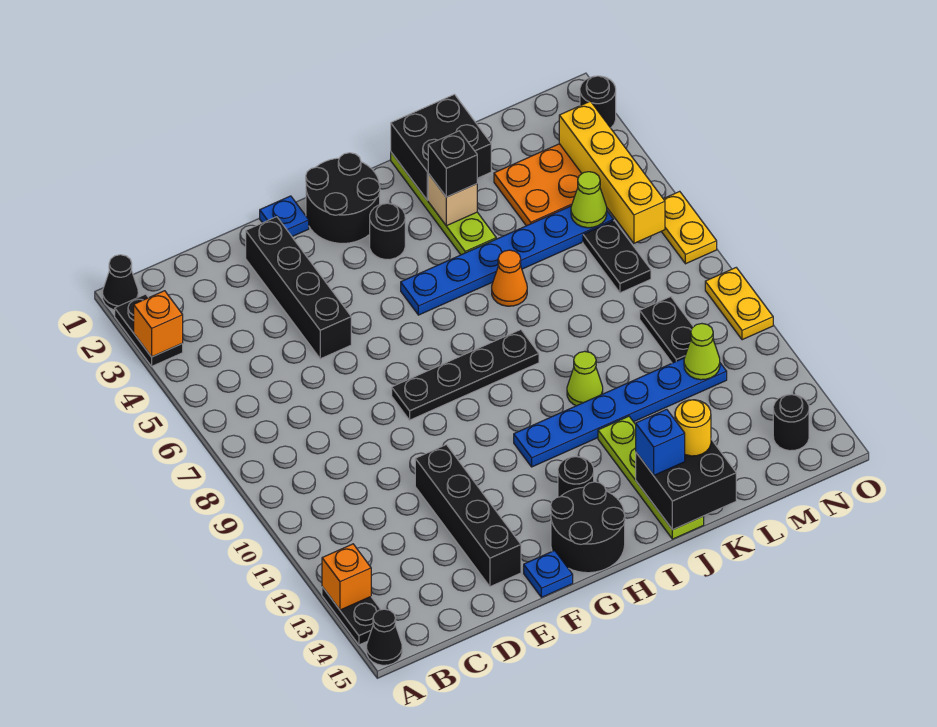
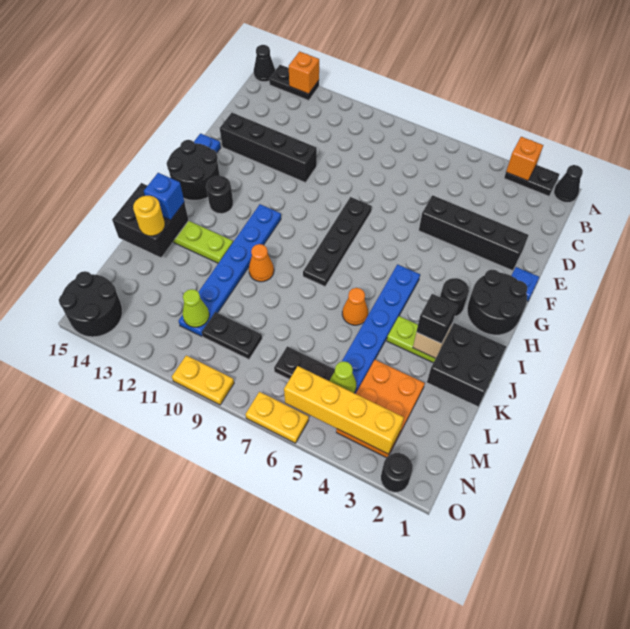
lime cone J10 level 1 -> orange cone J10 level 1
black round brick N14 level 1 -> black round brick N14:O15 level 1

